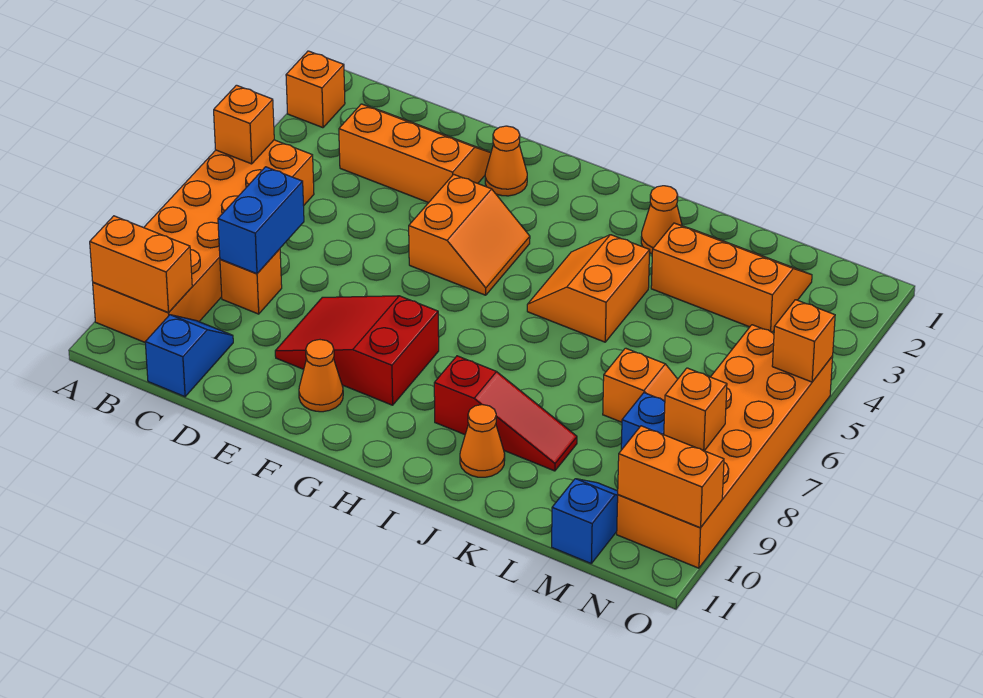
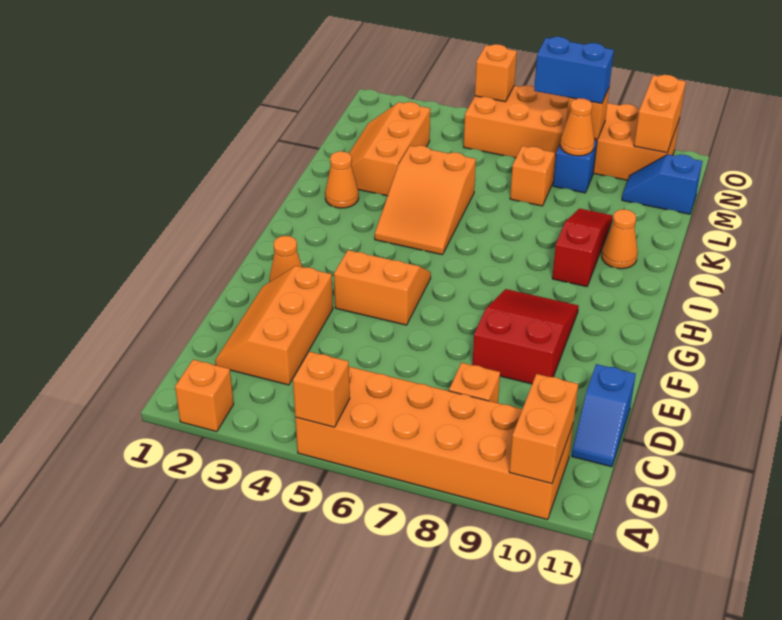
blue brick C7:C8 level 2 -> blue brick N7:N8 level 3
blue slope C10:C11 level 1 top 11 -> blue slope C11:D11 level 1 top D
red slope E8:G9 level 1 top G -> red slope E8:G9 level 1 top E
orange cone F10 level 1 -> orange cone M8 level 2
orange slope I4:J5 level 1 top J -> orange slope I4:K5 level 1 top K

